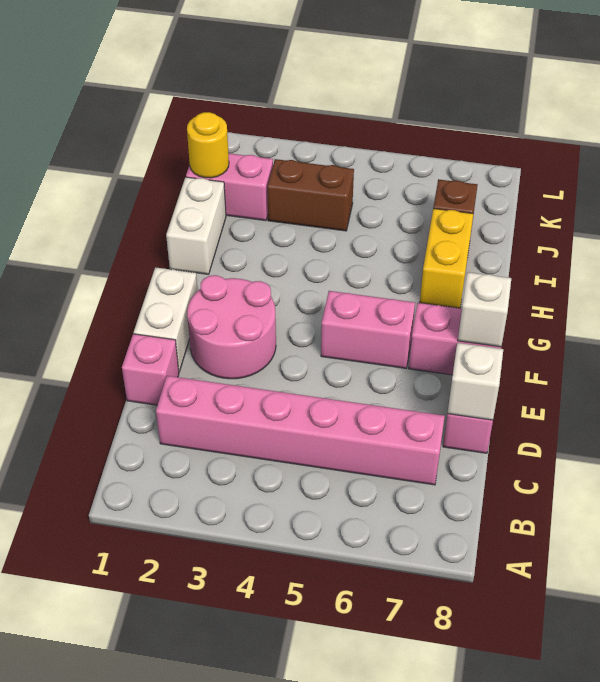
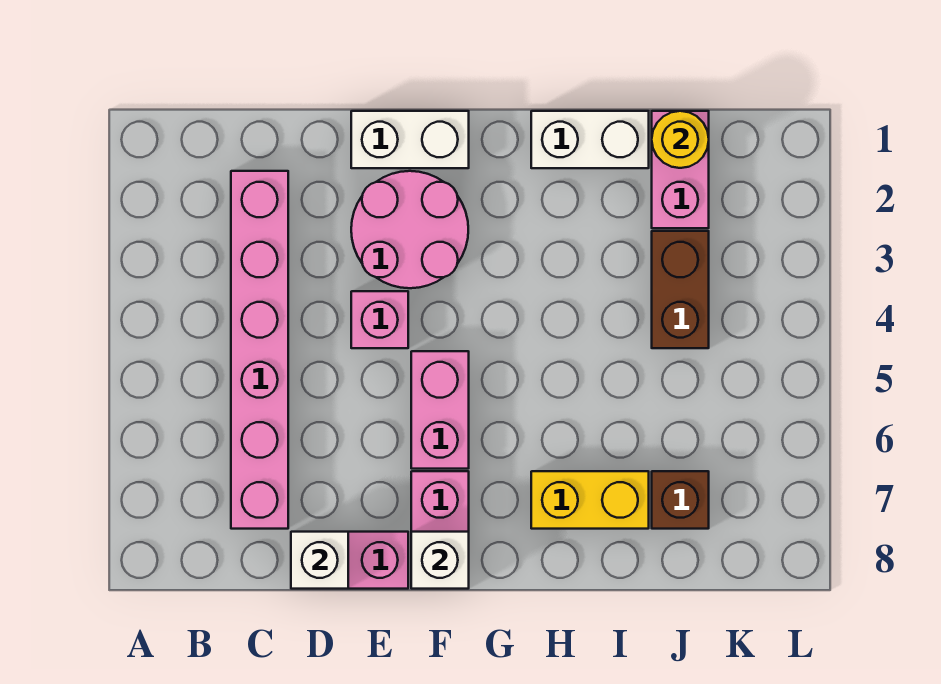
pink brick D1 level 1 -> pink brick E4 level 1

